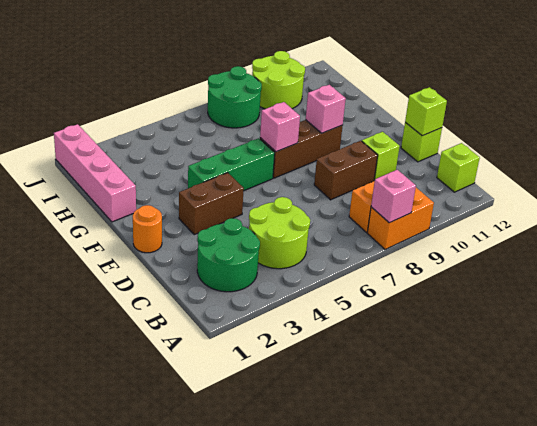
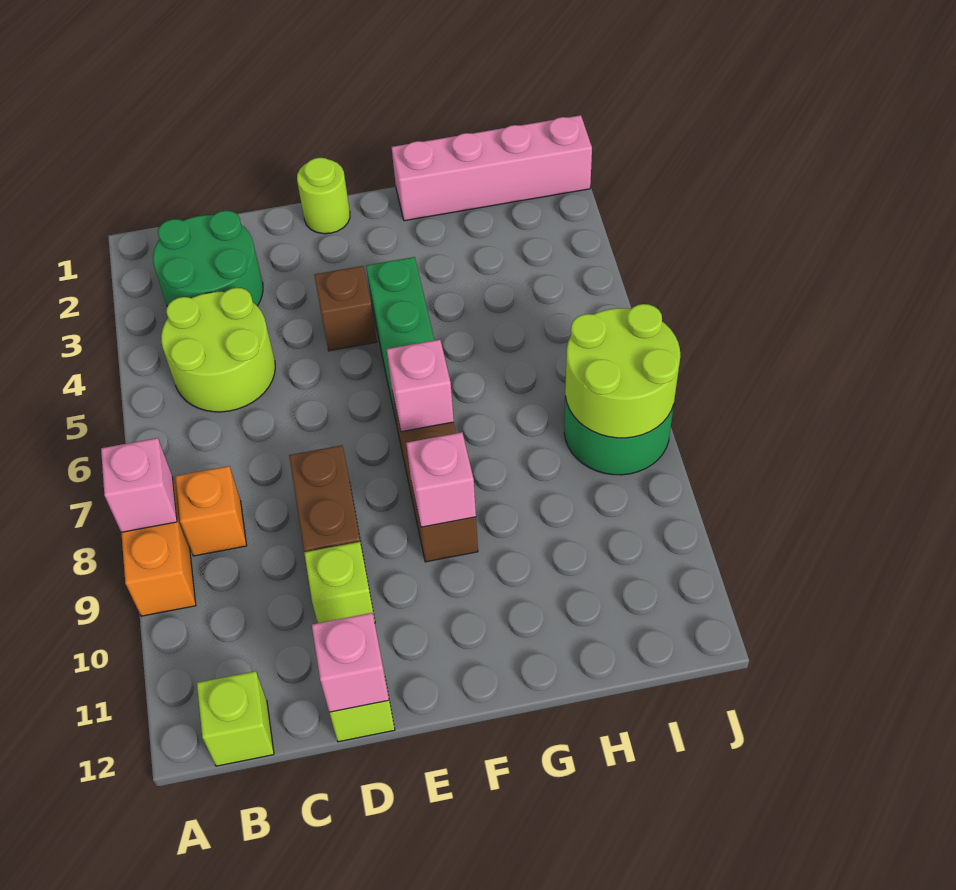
lime brick D12 level 2 -> pink brick D12 level 2
orange round brick E1 level 1 -> lime round brick E1 level 1
brown brick E3:E4 level 1 -> brown brick E4 level 1
lime round brick I9:J10 level 1 -> lime round brick I7:J8 level 2

